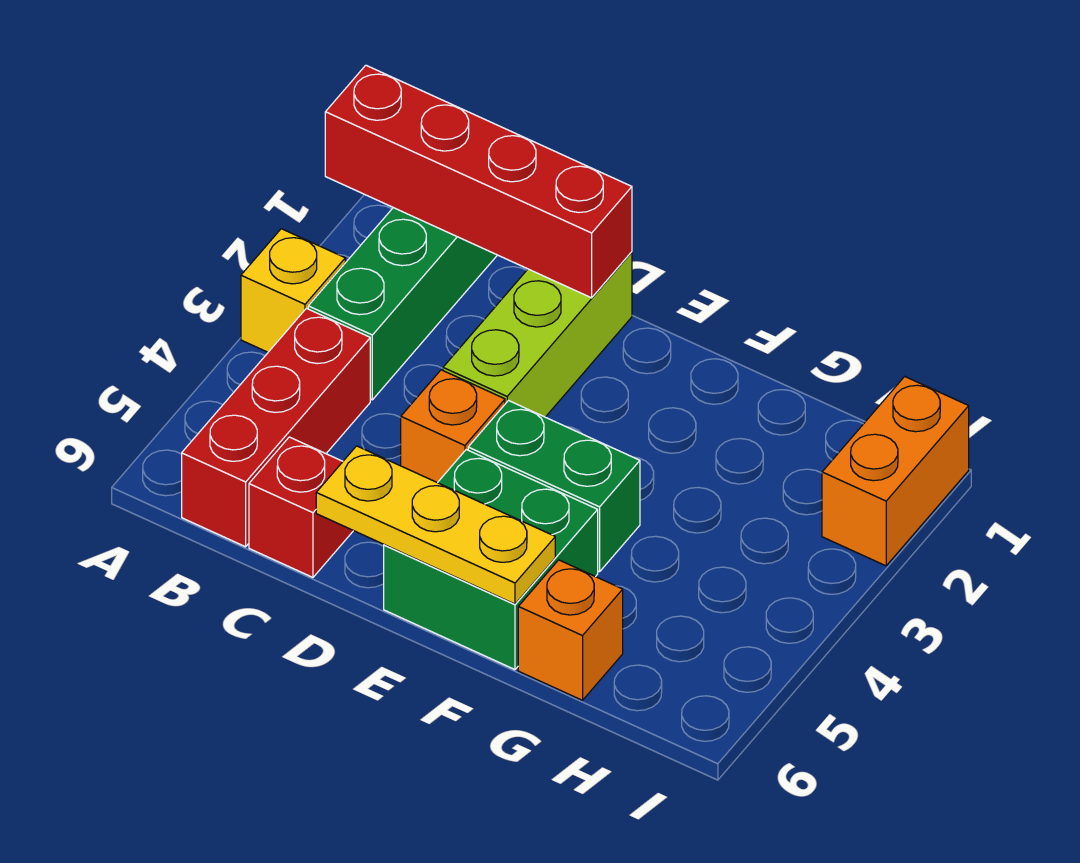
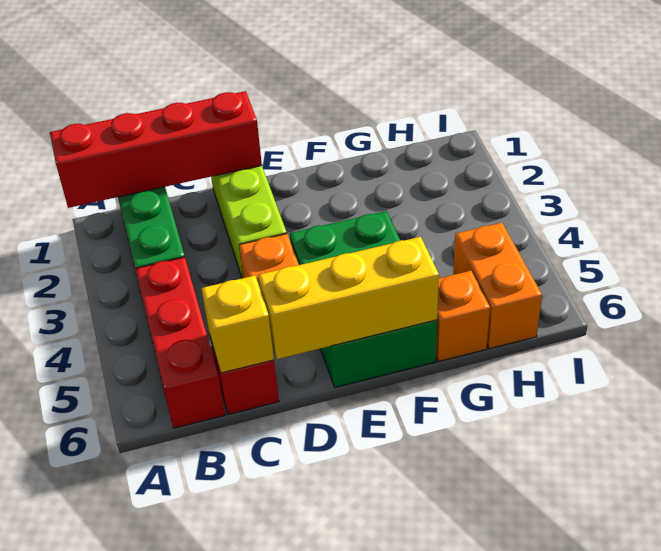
yellow brick A3 level 1 -> yellow brick C6 level 2
yellow plate D6:F6 level 2 -> yellow brick D6:F6 level 2
orange brick I1:I2 level 1 -> orange brick H5:H6 level 1

